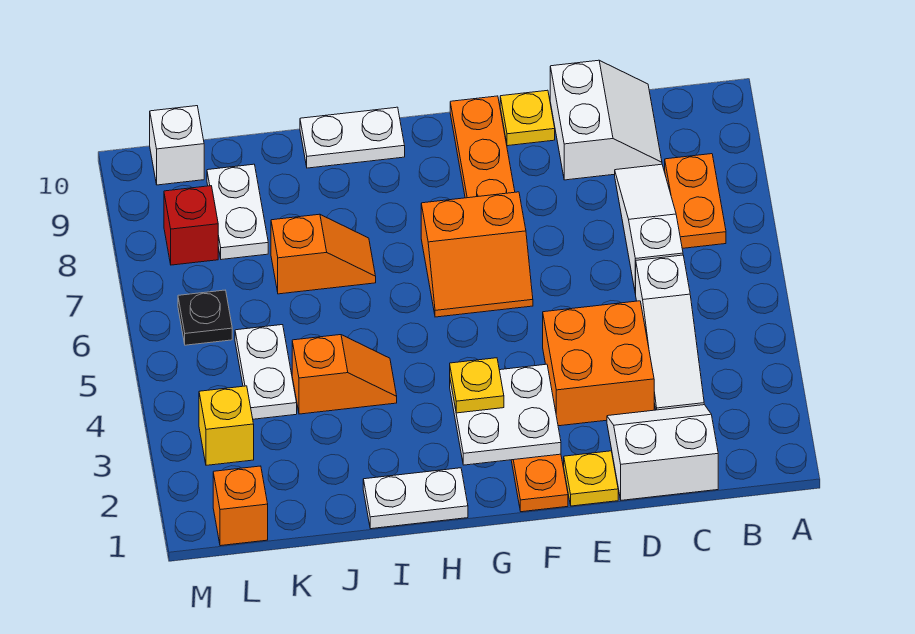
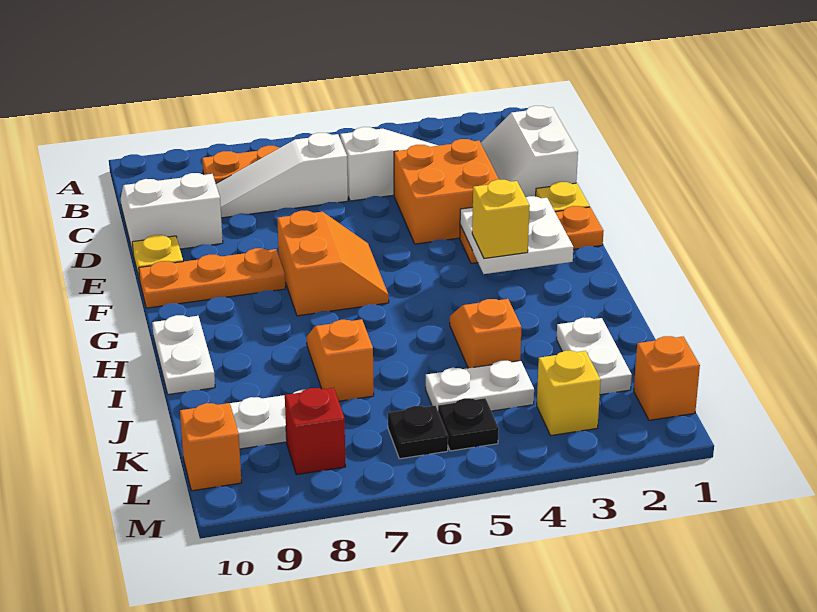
yellow plate G3 level 3 -> yellow brick G3 level 3
white plate H1:I1 level 1 -> white plate J2:K2 level 1
none -> black plate L5 level 1
white brick L10 level 1 -> orange brick L10 level 1

